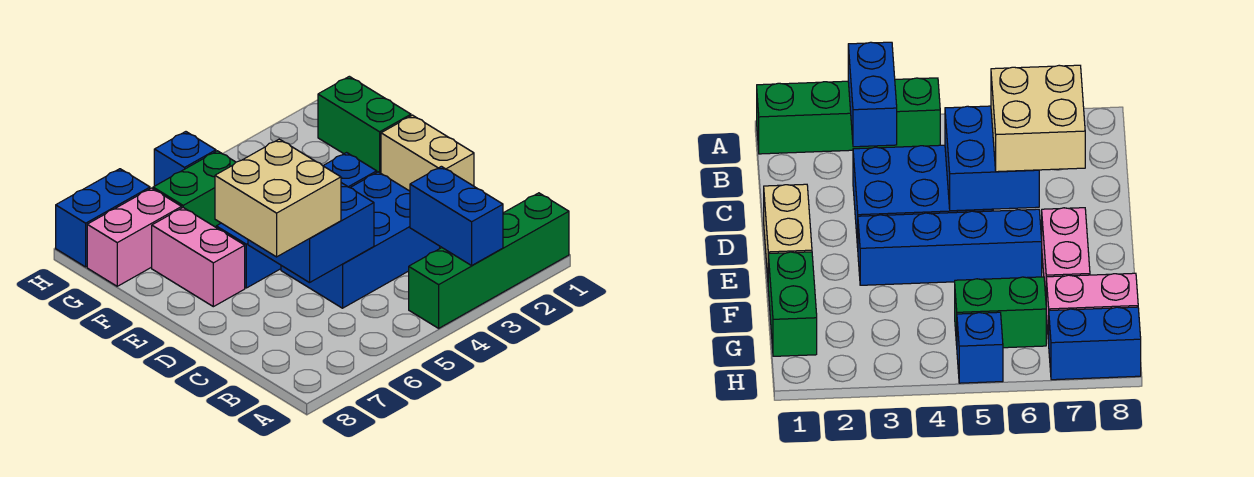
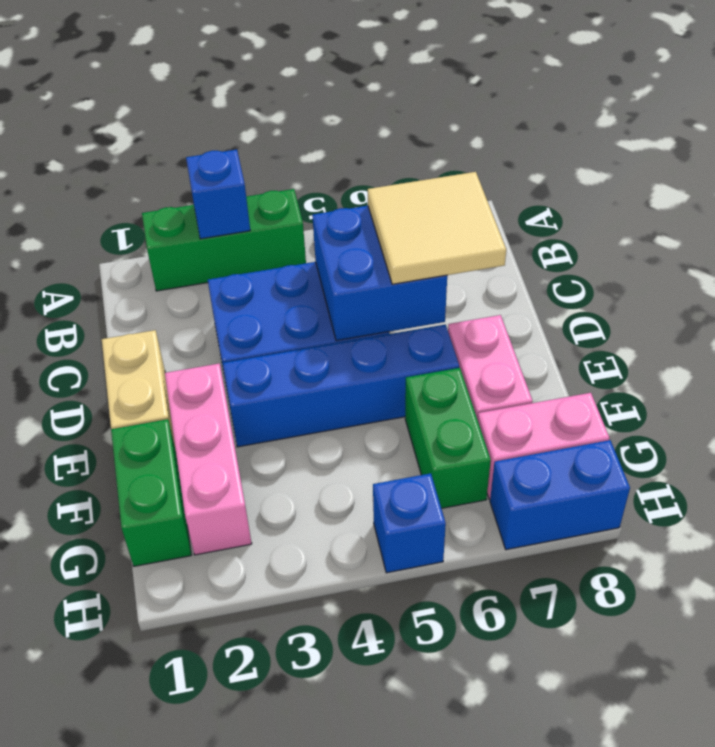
green brick A1:A4 level 1 -> green brick A2:A4 level 1
blue brick A3:B3 level 2 -> blue brick A3 level 2
tan brick C6:D7 level 3 -> tan tile C6:D7 level 3
none -> pink brick E2:G2 level 1
green brick G5:G6 level 1 -> green brick F6:G6 level 1

